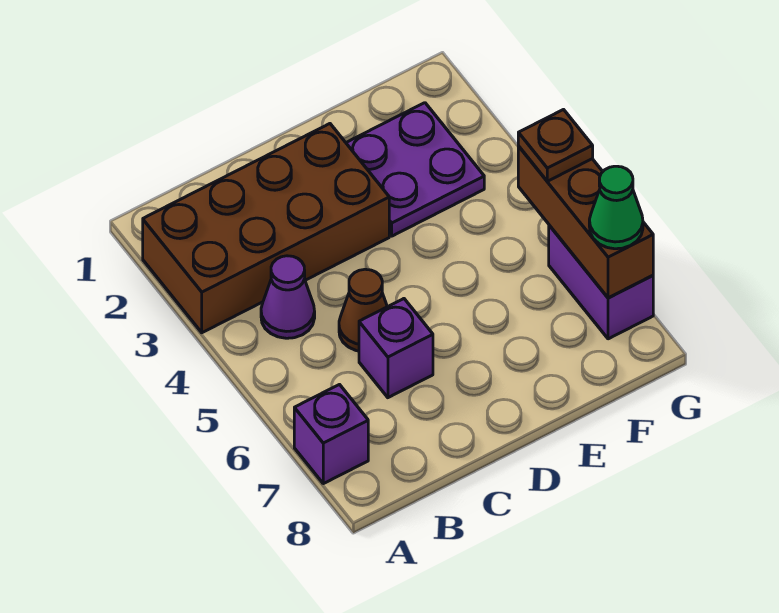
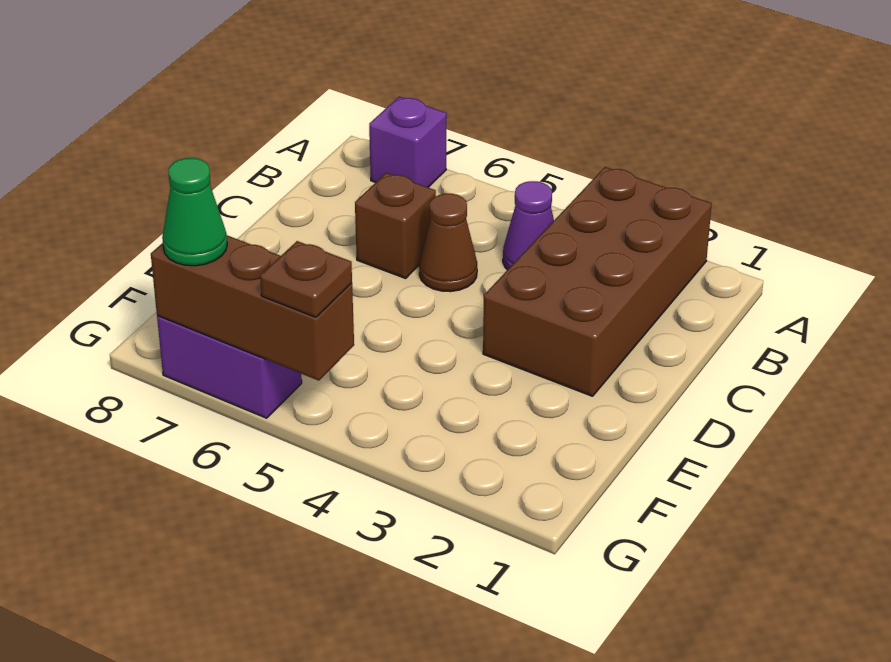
purple brick C6 level 1 -> brown brick C6 level 1
purple plate E2:F3 level 1 -> none

